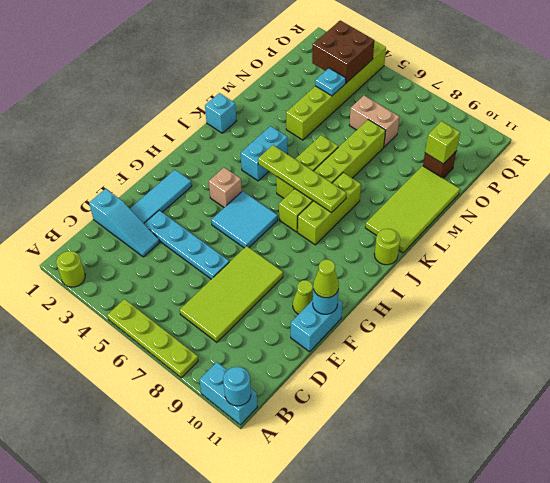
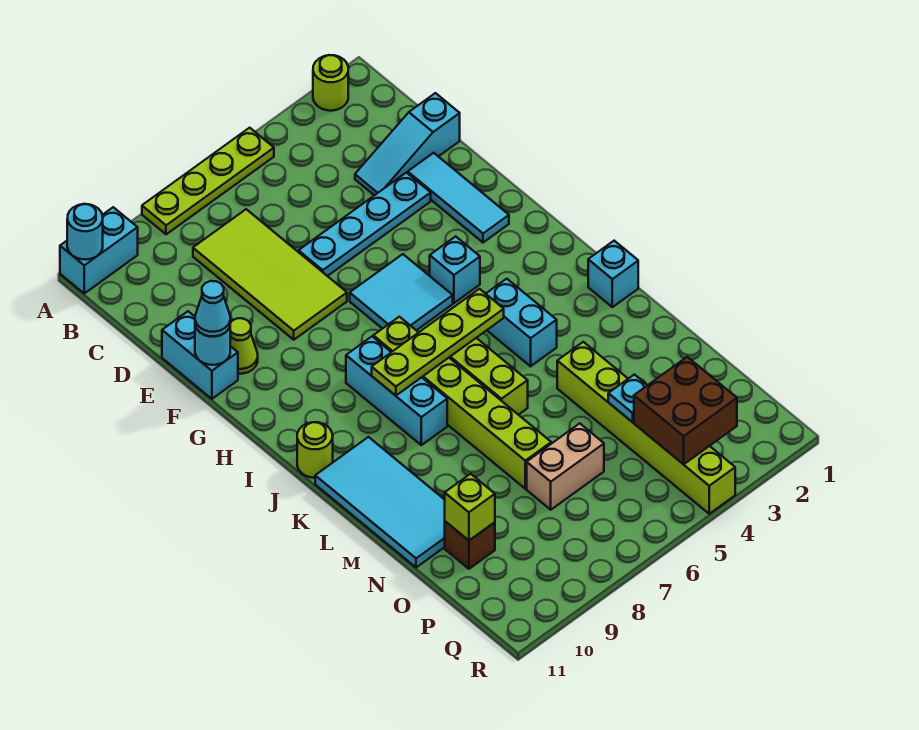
lime cone F11 level 3 -> cyan cone F11 level 3
tan brick H4 level 1 -> cyan brick H4 level 1
lime brick I8:K8 level 1 -> cyan brick I8:K8 level 1
lime tile K10:N11 level 1 -> cyan tile K10:N11 level 1

